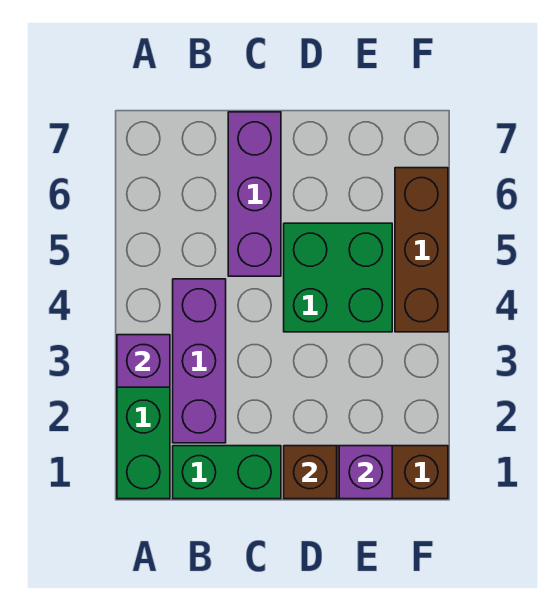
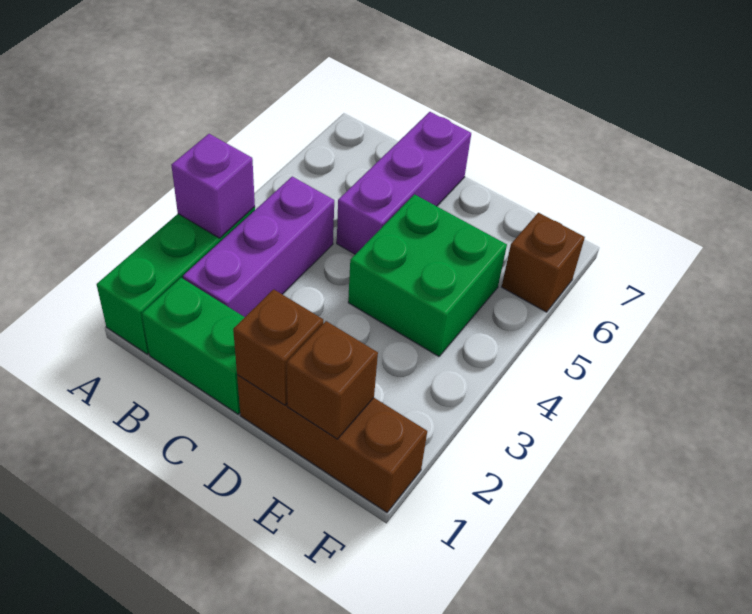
purple brick E1 level 2 -> brown brick E1 level 2
brown brick F4:F6 level 1 -> brown brick F6 level 1

